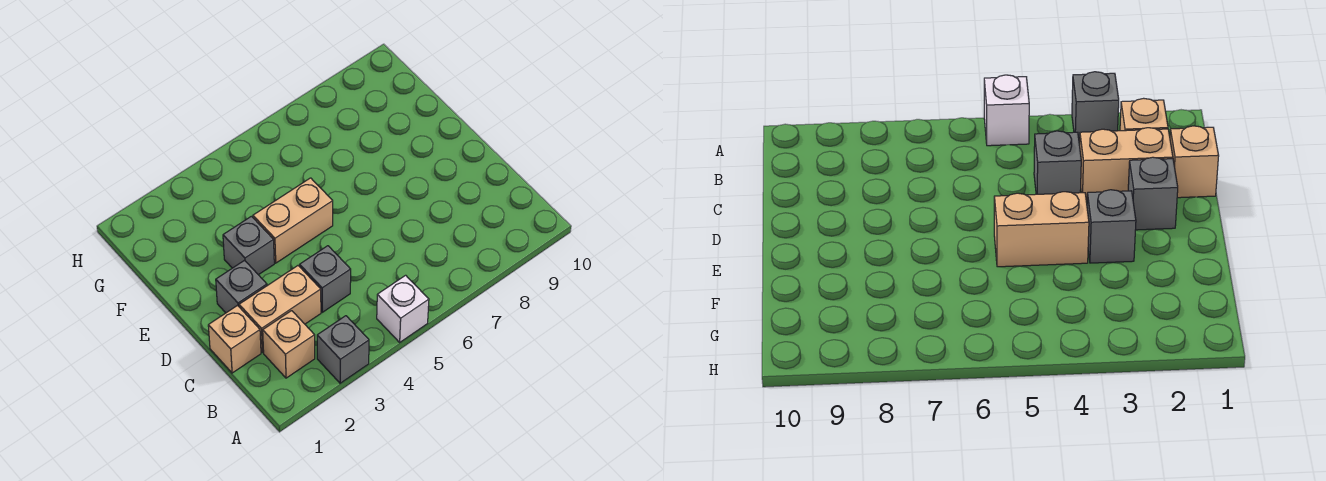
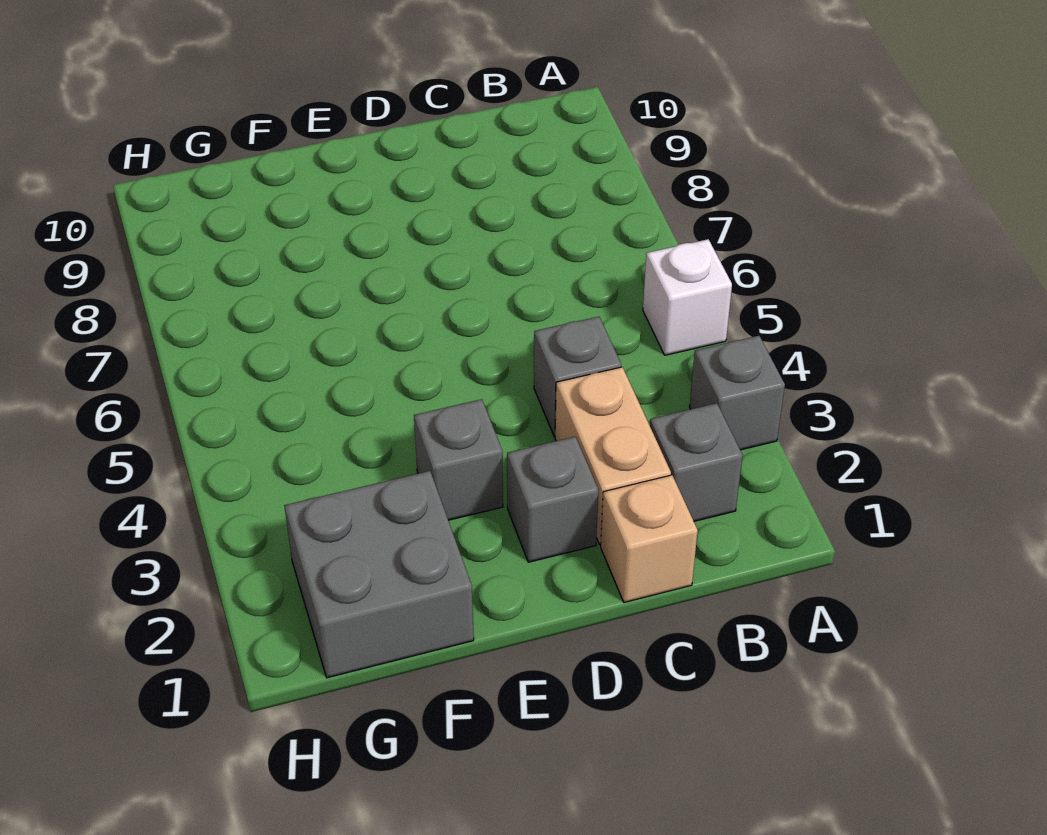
tan brick B2 level 1 -> grey brick B2 level 1
tan brick E4:E5 level 1 -> none
none -> grey brick F1:G2 level 1

